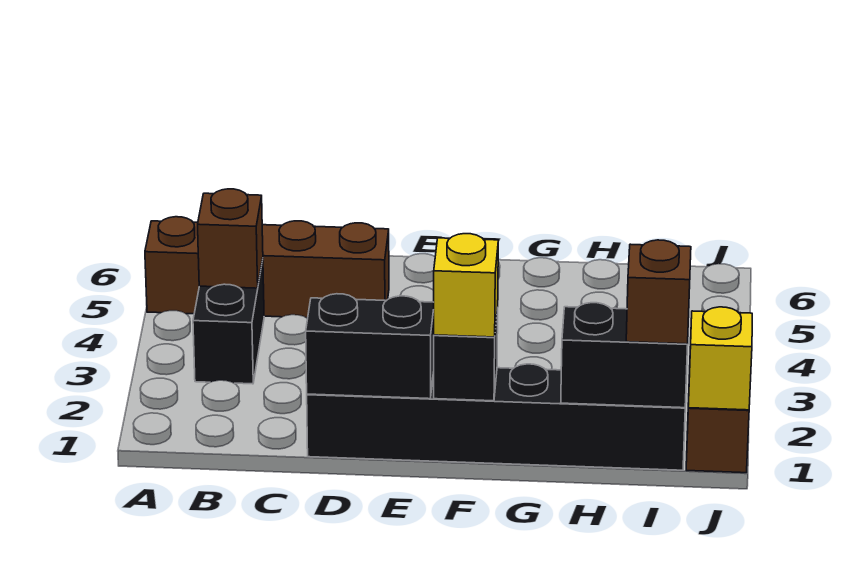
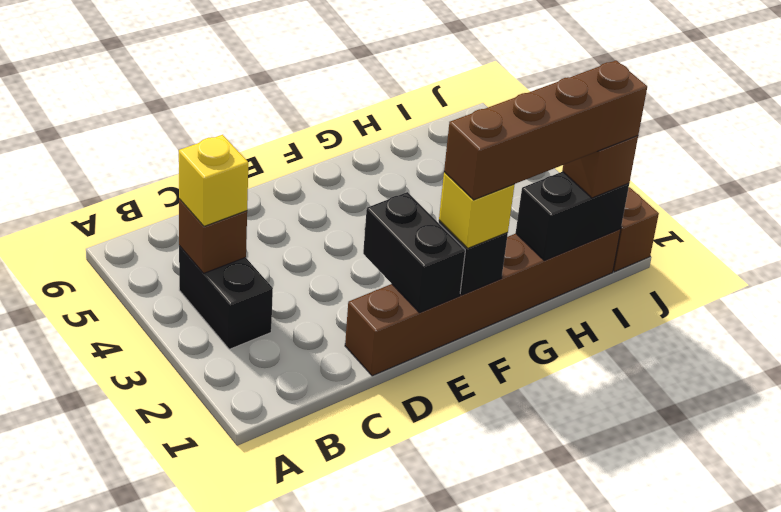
brown brick A5:D5 level 1 -> brown brick F1:I1 level 4
black brick D1:I1 level 1 -> brown brick D1:I1 level 1
black brick D1:E1 level 2 -> black brick E1:E2 level 2
yellow brick J1 level 2 -> yellow brick B4 level 3

